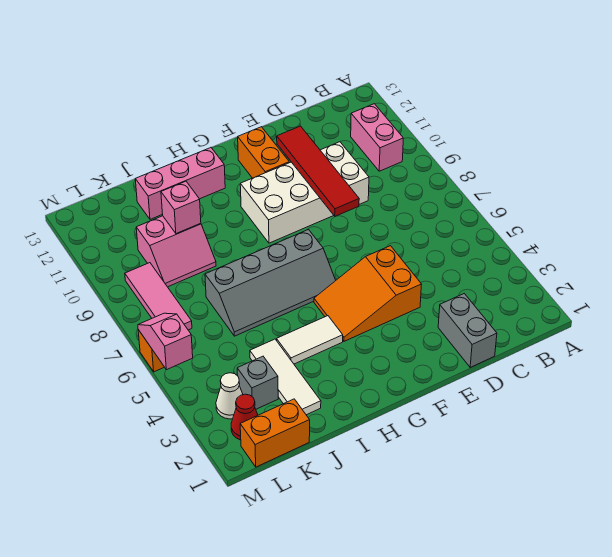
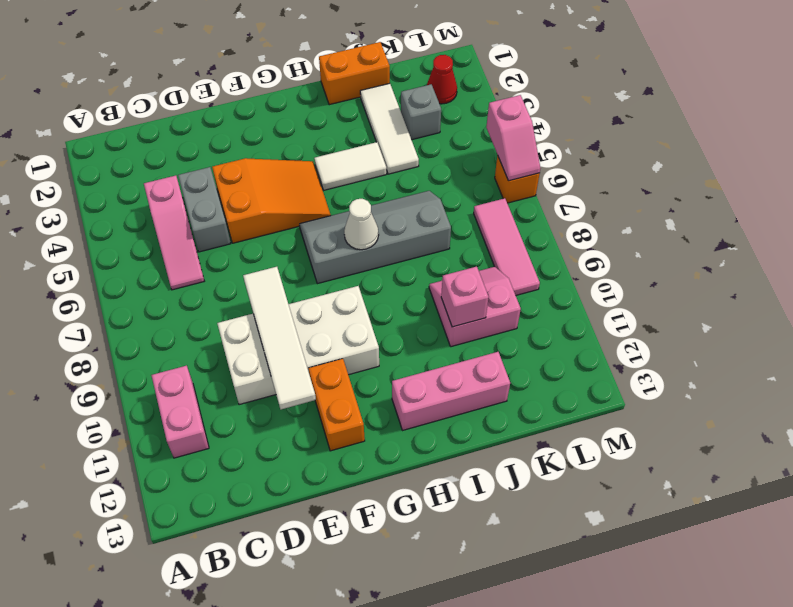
none -> pink slope C4:C6 level 1 top 4
grey brick D1:D2 level 1 -> grey brick D4:D5 level 1
red tile E8:E11 level 2 -> white tile E8:E11 level 2
orange brick K1:L1 level 1 -> orange brick I1:J1 level 1
white cone L3 level 1 -> white cone H7 level 2

